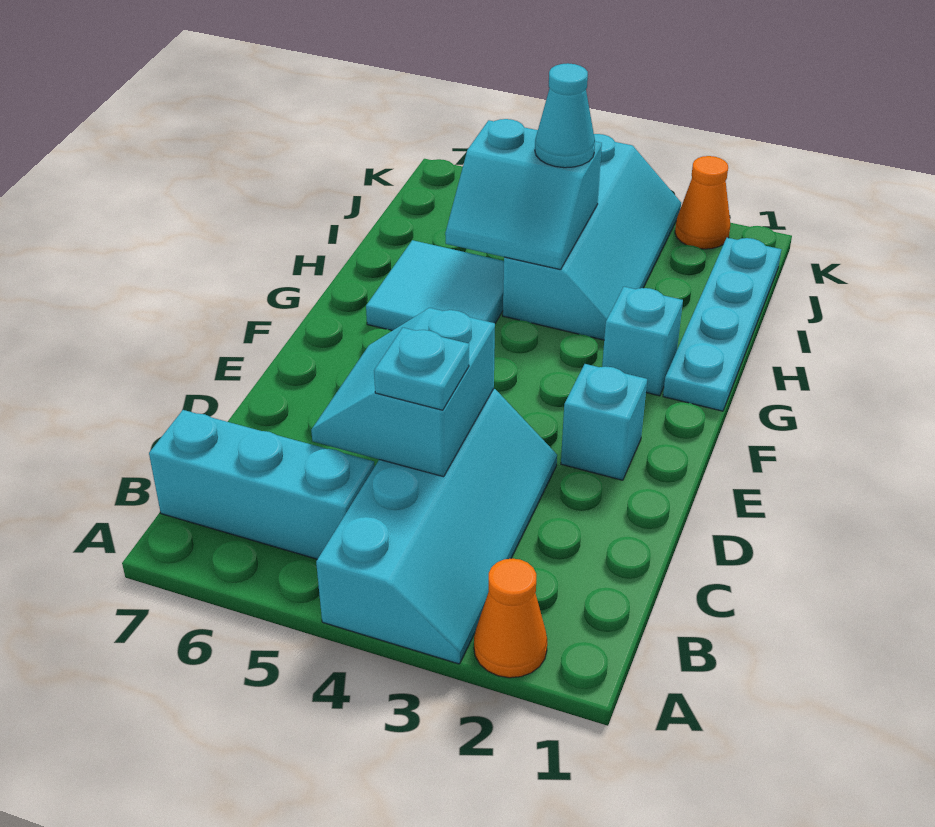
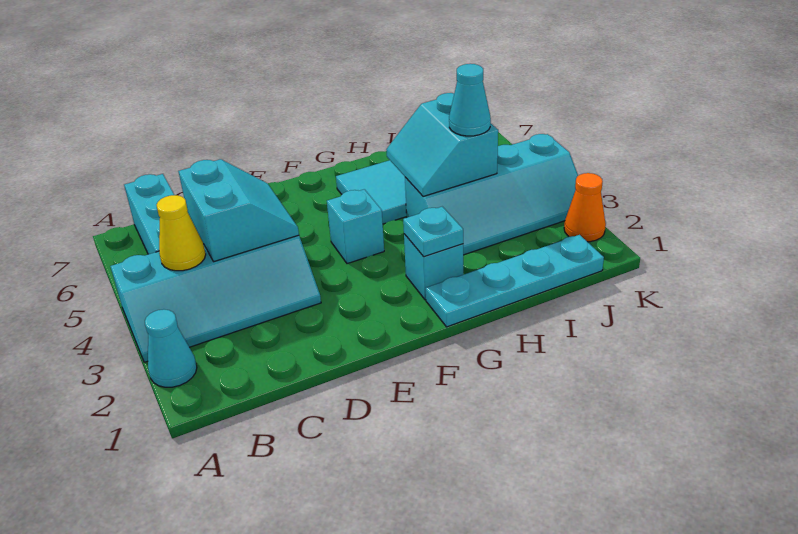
orange cone A2 level 1 -> cyan cone A2 level 1
none -> yellow cone B4 level 2
cyan slope C4:D5 level 2 top 4 -> cyan slope C4:D5 level 2 top C
cyan plate C4 level 3 -> cyan plate G2 level 2
cyan brick E2 level 1 -> cyan brick F4 level 1

